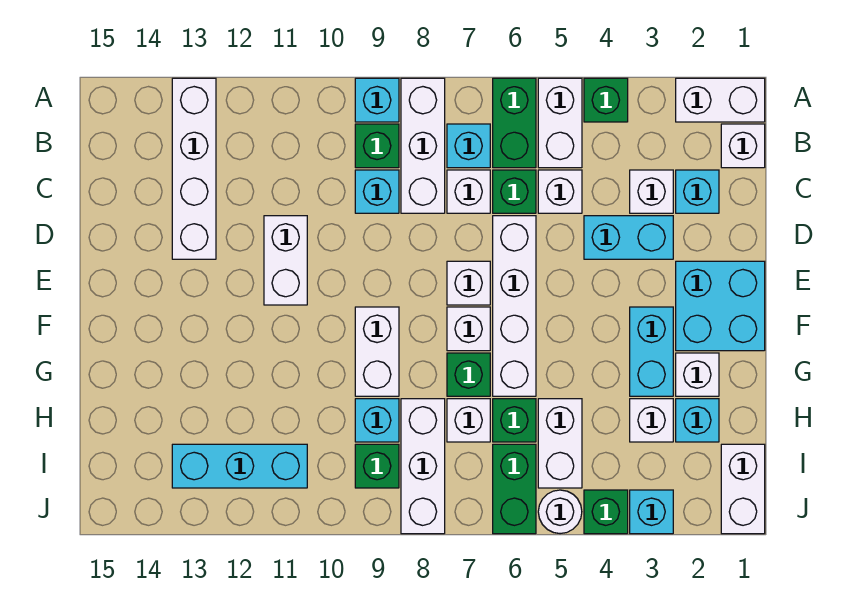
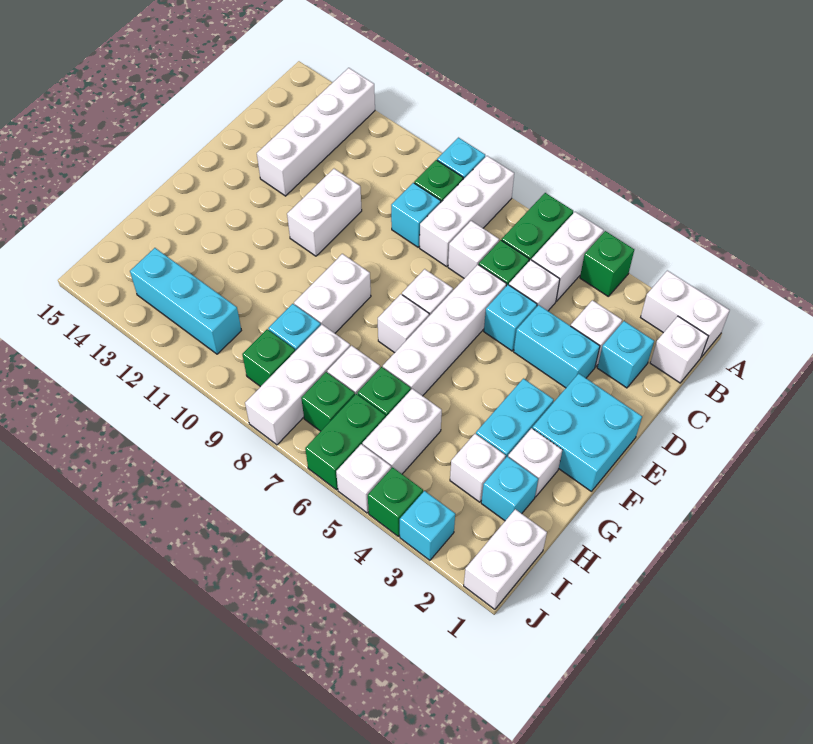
cyan brick B7 level 1 -> cyan brick D5 level 1
green brick G7 level 1 -> green brick I7 level 1
white round brick J5 level 1 -> white brick J5 level 1

